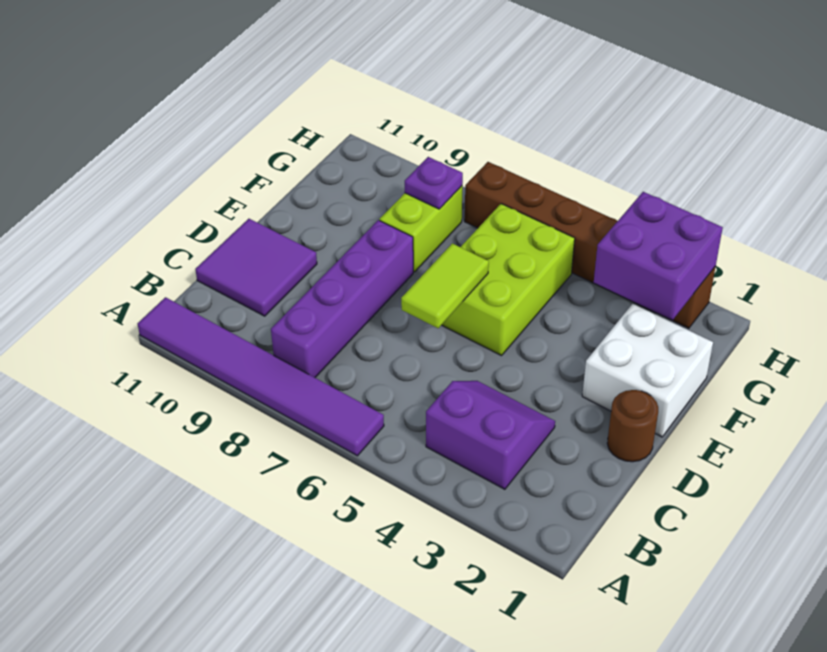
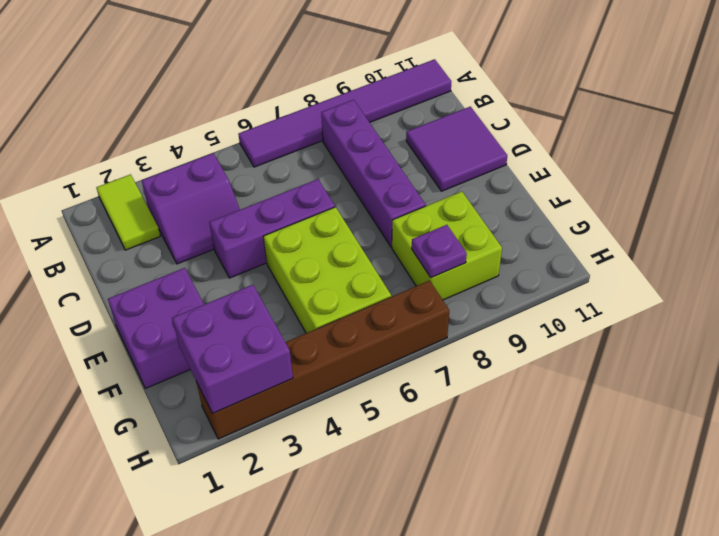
brown round brick D1 level 1 -> none
none -> purple brick D4:D6 level 1
lime tile D6:E6 level 2 -> lime tile A2:B2 level 1
white brick E1:F2 level 1 -> purple brick E1:F2 level 1
lime brick F8:G8 level 1 -> lime brick F8:G9 level 1

